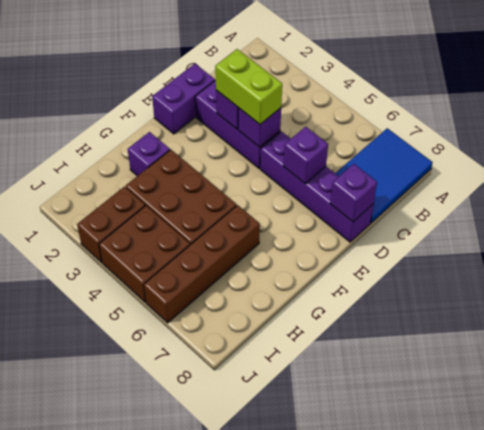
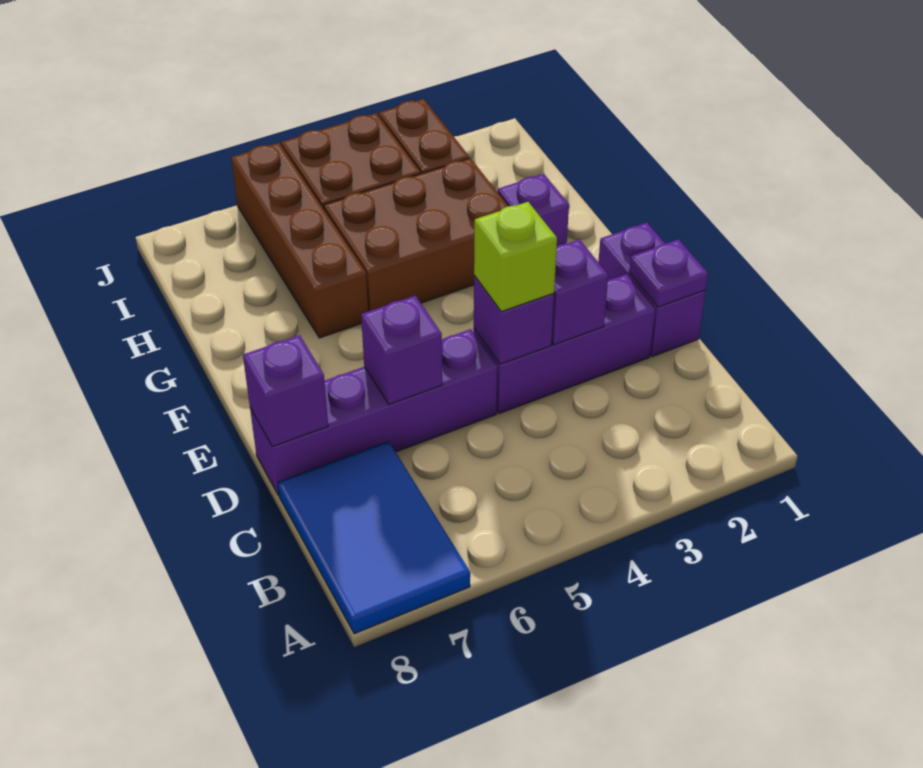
none -> purple plate D1 level 2
lime brick D3:D4 level 3 -> lime brick D4 level 3

